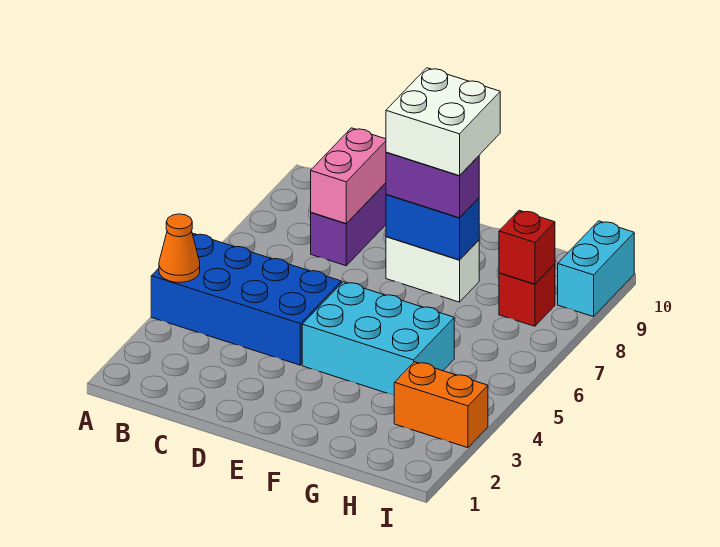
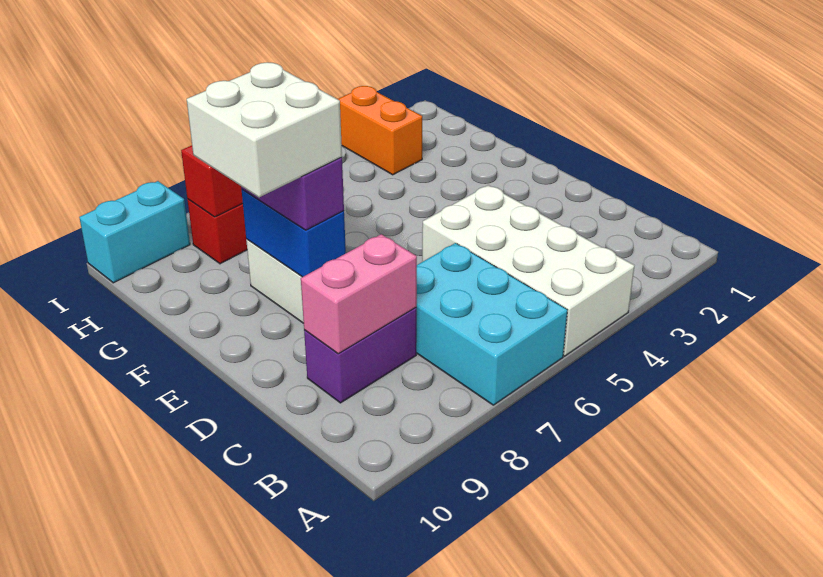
blue brick A4:D5 level 1 -> white brick A4:D5 level 1
orange cone A4 level 2 -> none
cyan brick E4:G5 level 1 -> cyan brick A6:C7 level 1

